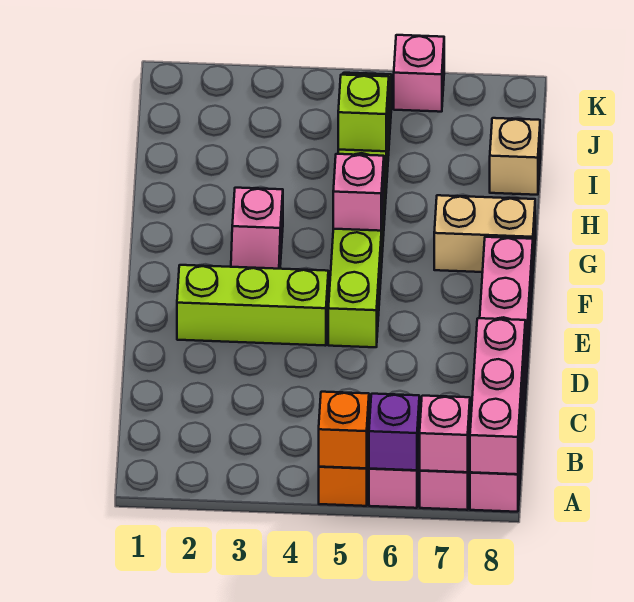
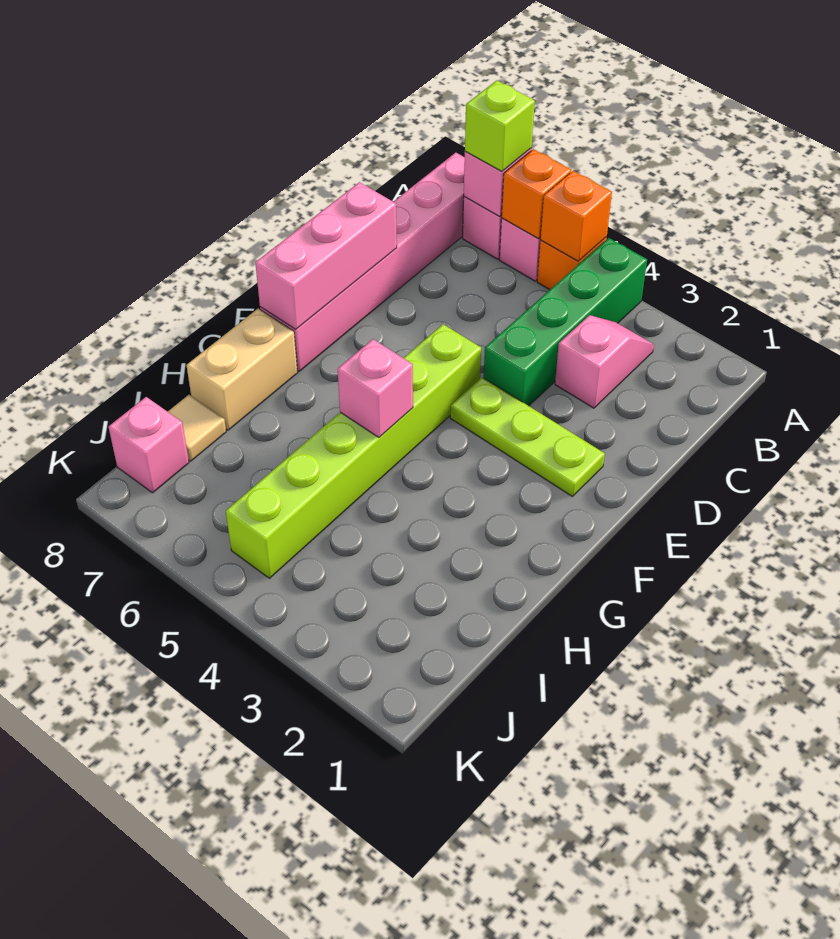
none -> green brick A4:D4 level 1
purple brick A6 level 2 -> orange brick A6 level 2
pink brick A8:C8 level 2 -> pink brick D8:F8 level 2
lime brick E2:E4 level 1 -> lime plate E2:E4 level 1
pink slope F3:G3 level 1 top G -> pink slope B3:C3 level 1 top C
tan brick G7:G8 level 1 -> tan brick G8:H8 level 1
lime brick I5 level 2 -> lime brick A7 level 3
tan brick I8 level 1 -> tan tile I8 level 1
pink brick K6 level 1 -> pink brick J8 level 1

